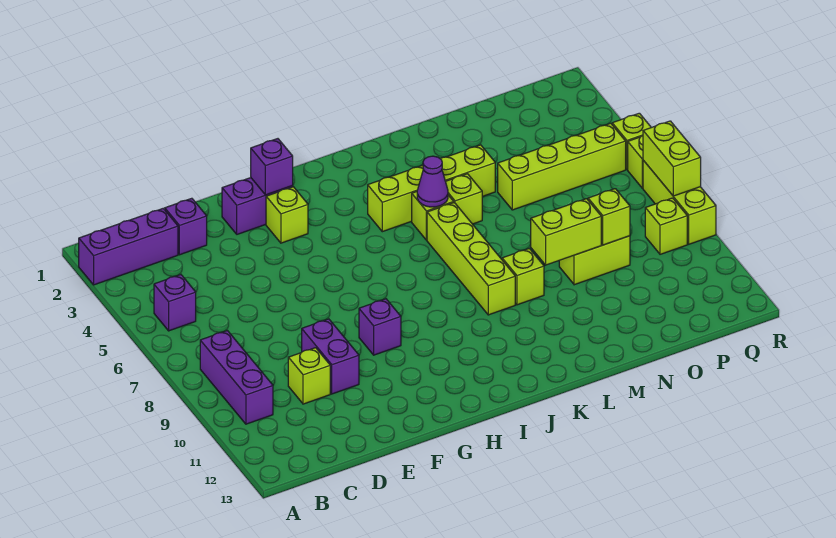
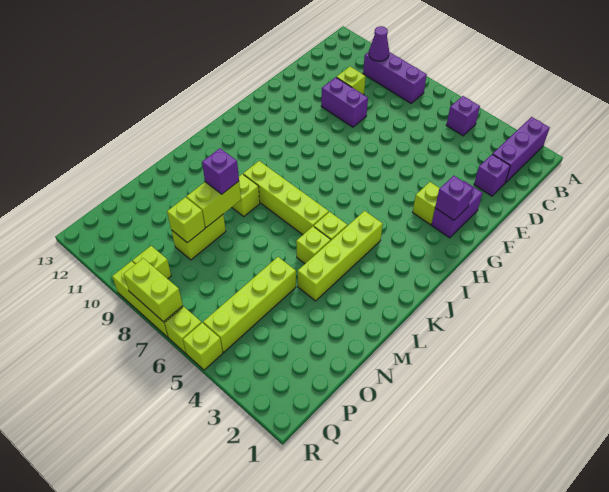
purple brick G9 level 1 -> purple brick M9 level 3
purple cone K5 level 2 -> purple cone B10 level 2

